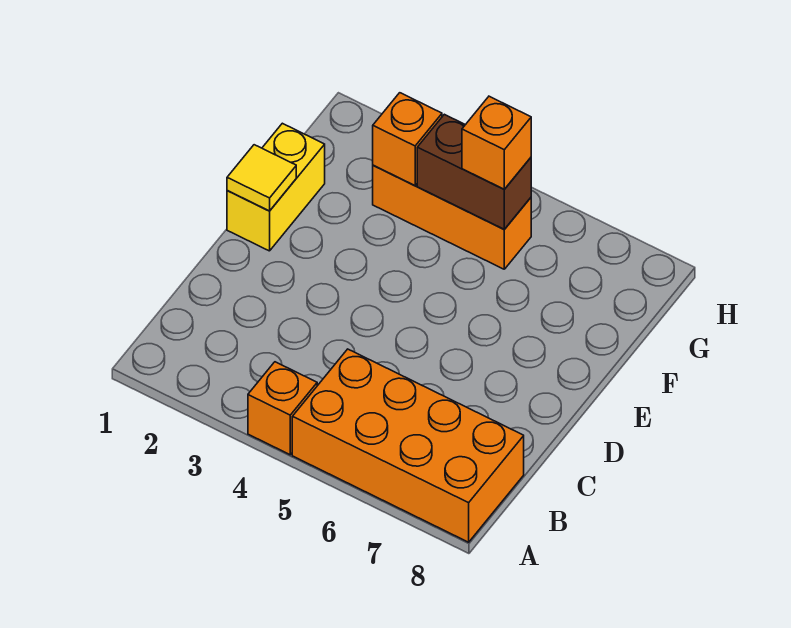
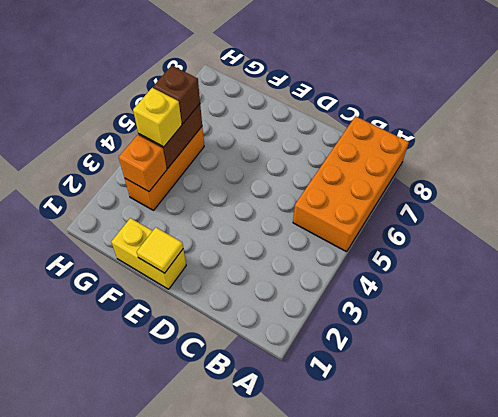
orange brick A4 level 1 -> none
none -> yellow brick G4 level 3
orange brick G5 level 3 -> brown brick G5 level 3

